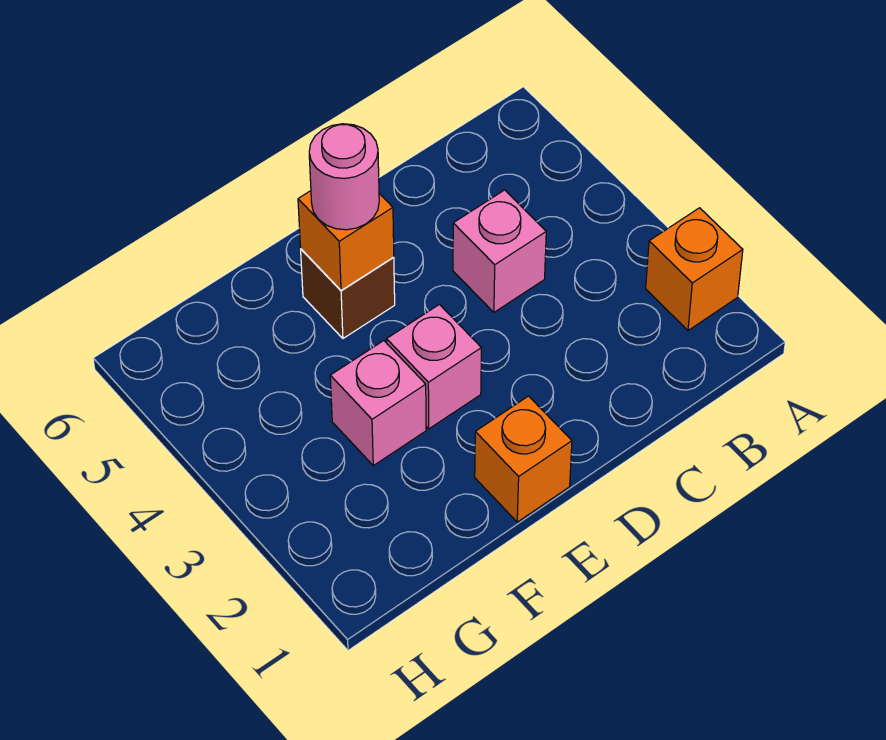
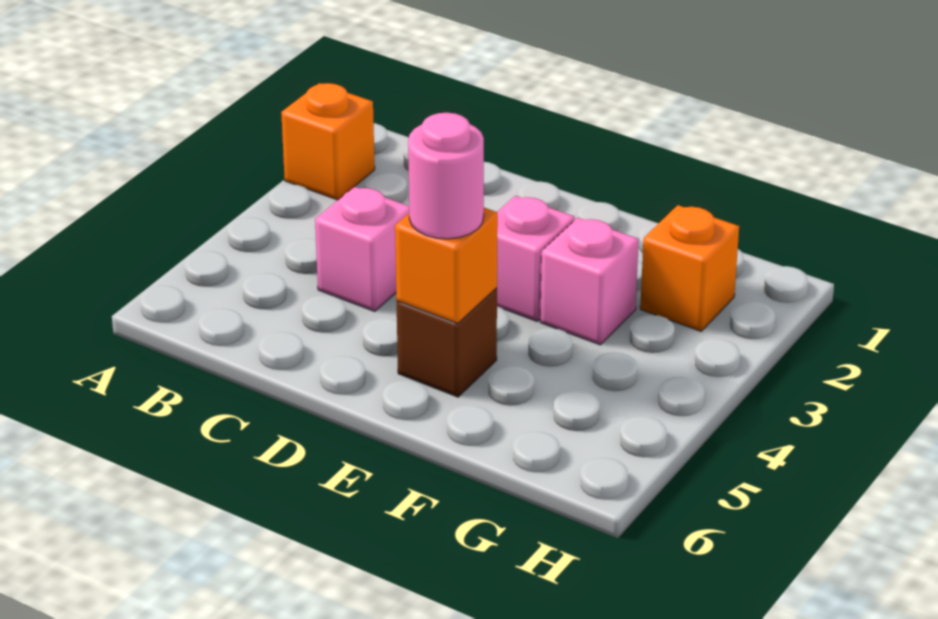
orange brick E1 level 1 -> orange brick G2 level 1

